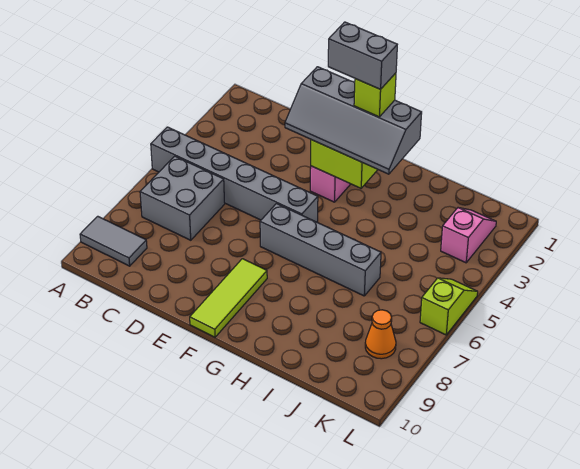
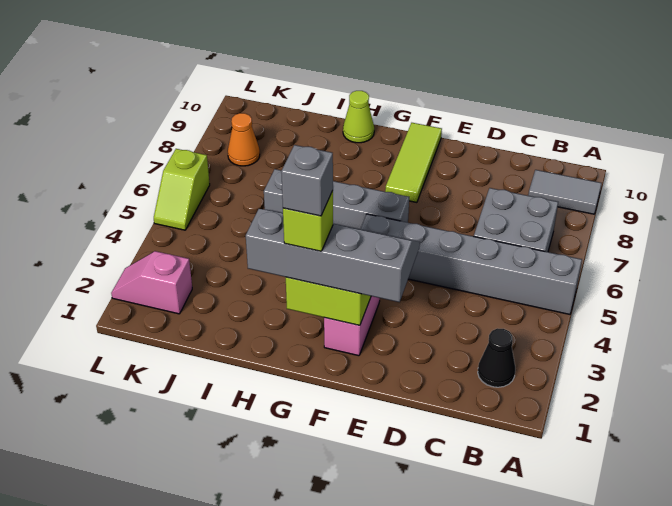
none -> black cone B2 level 1
grey brick F2:G2 level 5 -> grey brick G2 level 5
none -> lime cone H10 level 1
pink slope K2:K3 level 1 top 3 -> pink slope K2:L2 level 1 top K

